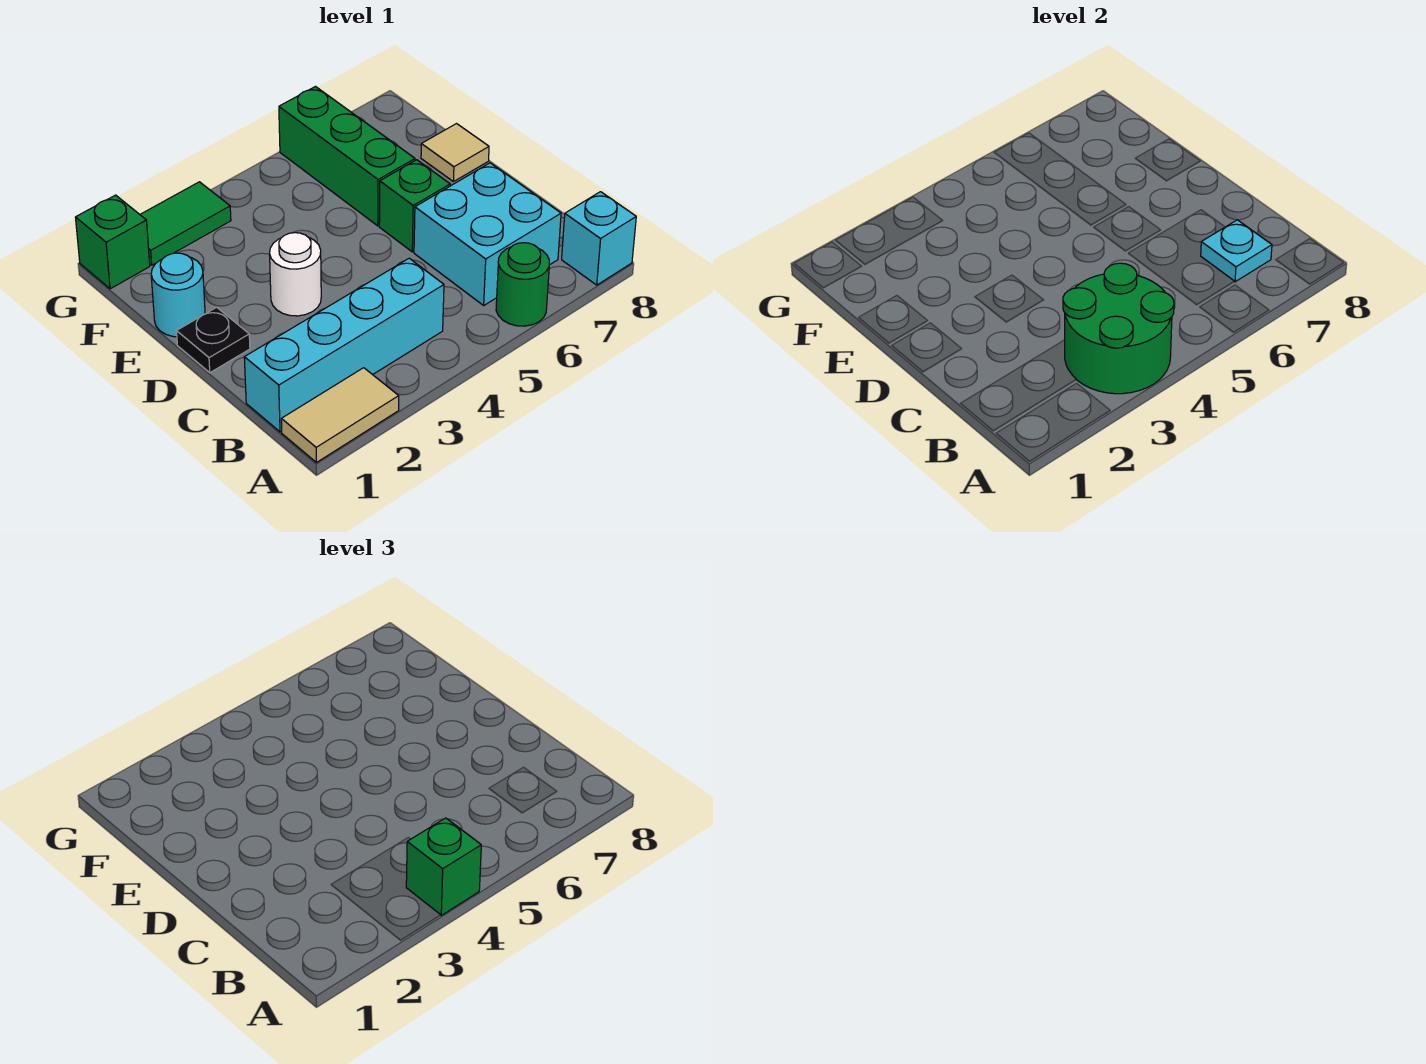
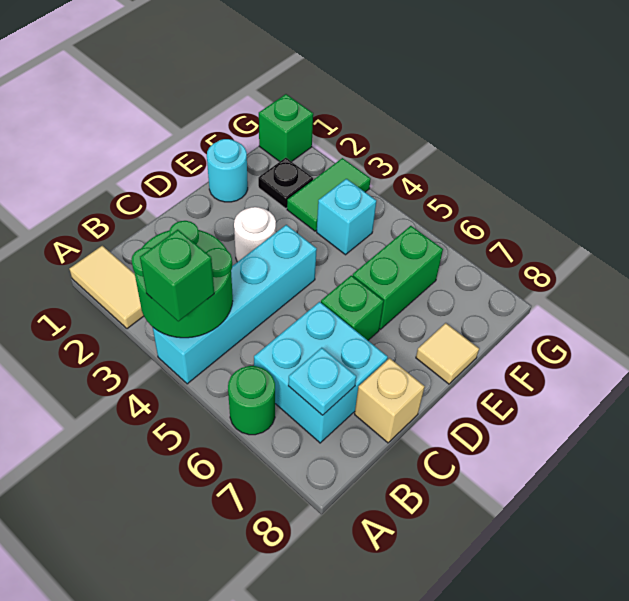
cyan brick A8 level 1 -> cyan brick F4 level 1
cyan brick B1:B4 level 1 -> cyan brick A4:D4 level 1
none -> tan brick C8 level 1
black plate D1 level 1 -> black plate F2 level 1
green brick E6:G6 level 1 -> green brick E6:F6 level 1
green tile G2:G3 level 1 -> green tile F3:G3 level 1

